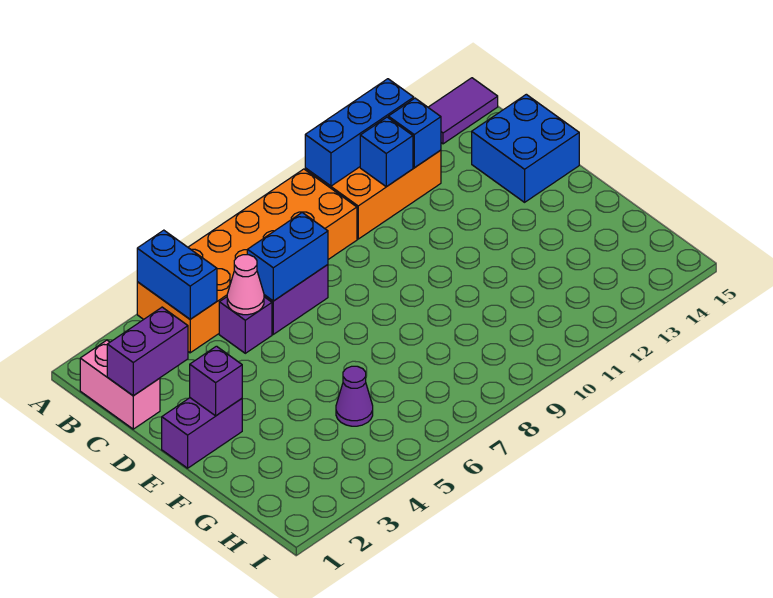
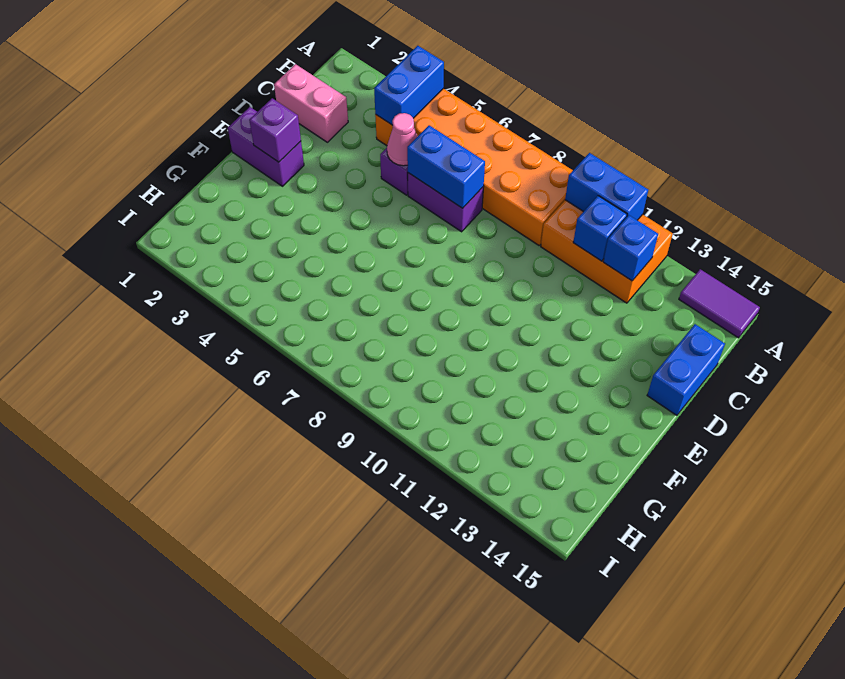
blue brick A10:A12 level 2 -> blue brick A10:A11 level 2
pink brick B1:C1 level 1 -> pink brick C1:C2 level 1
purple brick C1:C2 level 2 -> none
blue brick C14:D15 level 1 -> blue brick C15:D15 level 1
purple cone G5 level 1 -> none

